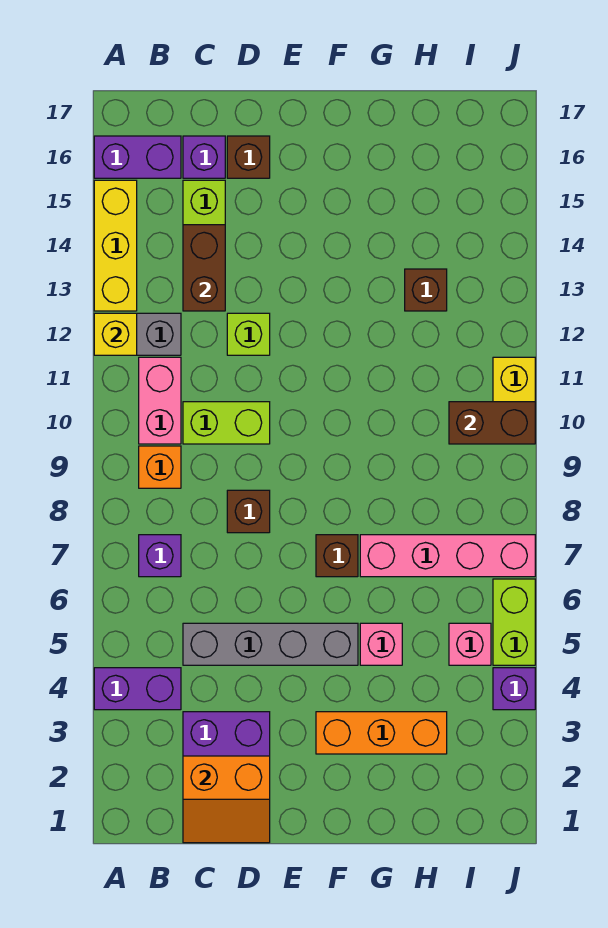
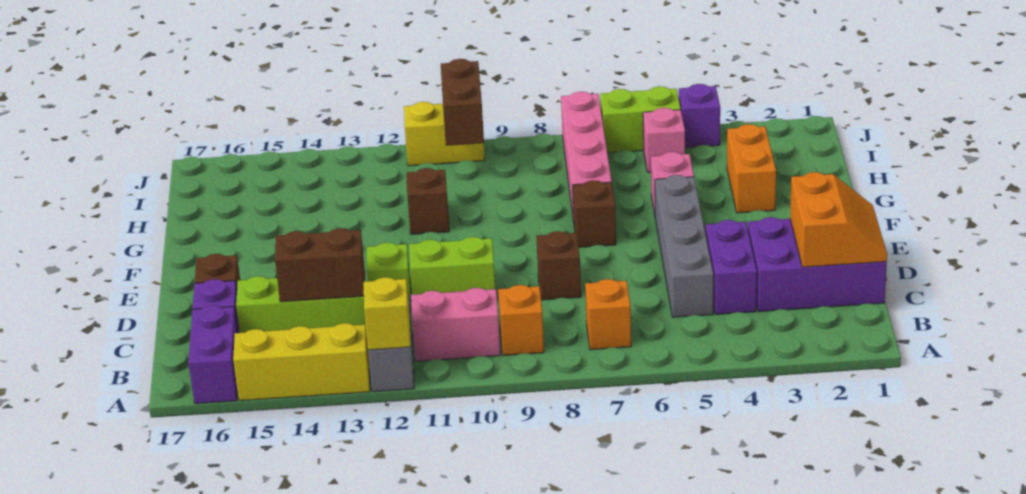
purple brick A4:B4 level 1 -> purple brick C4:D4 level 1
purple brick B7 level 1 -> orange brick B7 level 1
lime brick C10:D10 level 1 -> lime brick D10:D11 level 1
orange brick F3:H3 level 1 -> orange brick G3:H3 level 1
brown brick H13 level 1 -> brown brick G11 level 1

